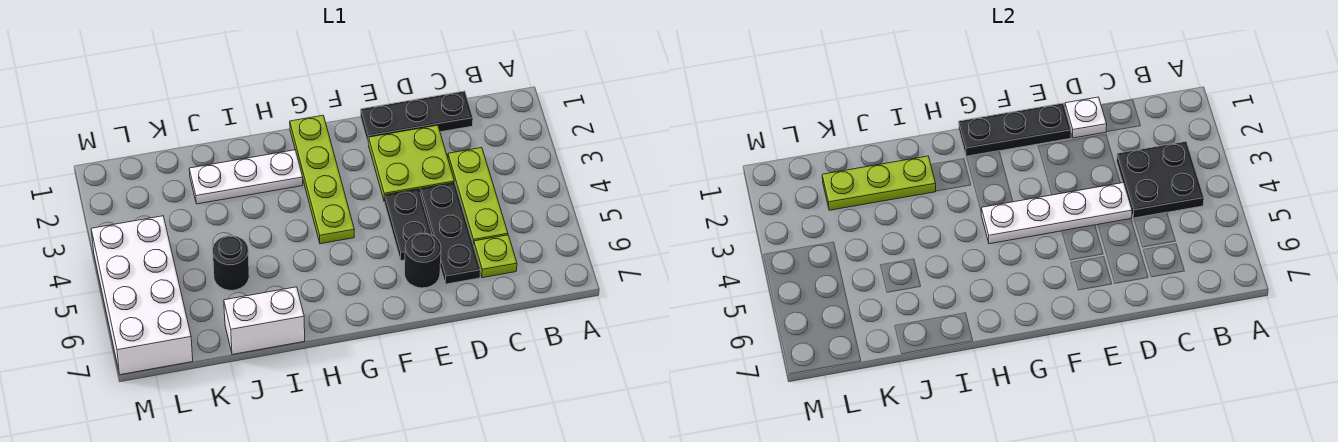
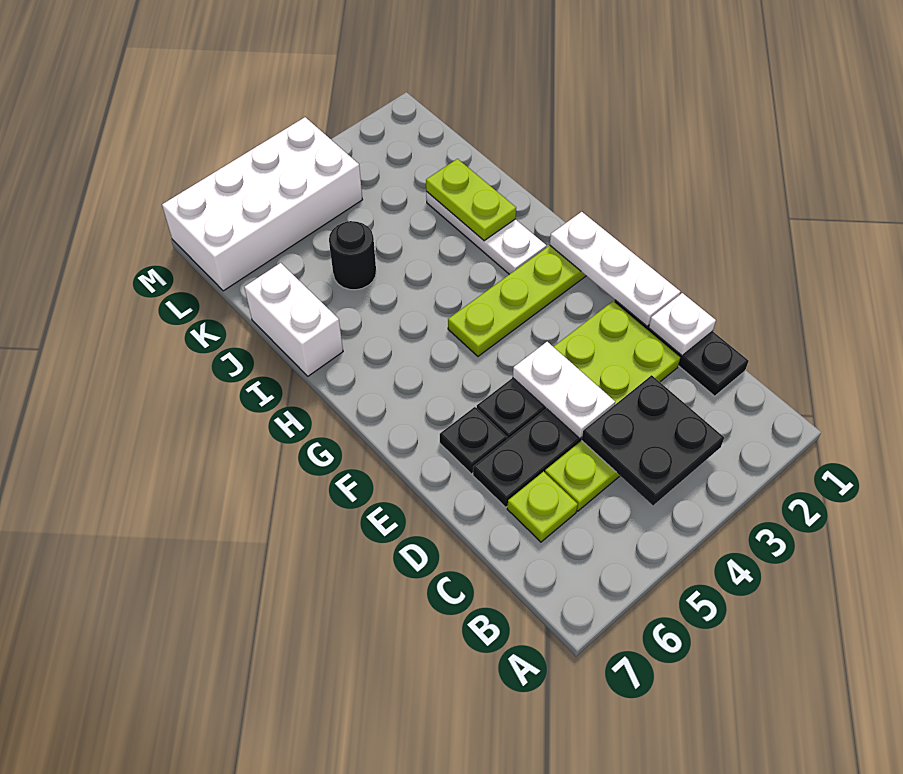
white plate D4:G4 level 2 -> white plate D4:E4 level 2
black plate E1:G1 level 2 -> white plate E1:G1 level 2
black round brick E6 level 1 -> black plate E6 level 1
lime plate I2:K2 level 2 -> lime plate I2:J2 level 2

